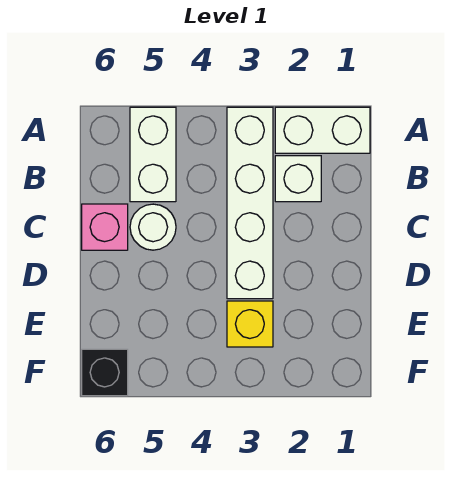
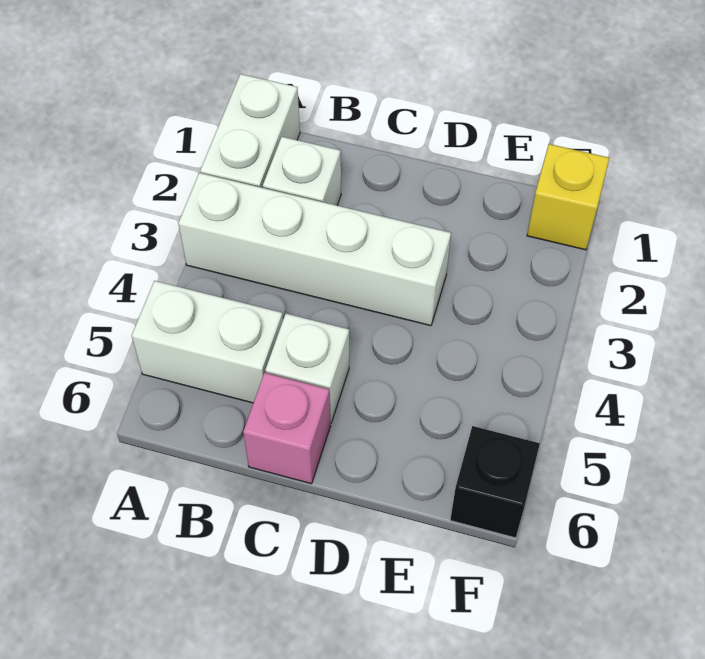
white round brick C5 level 1 -> white brick C5 level 1
yellow brick E3 level 1 -> yellow brick F1 level 1

